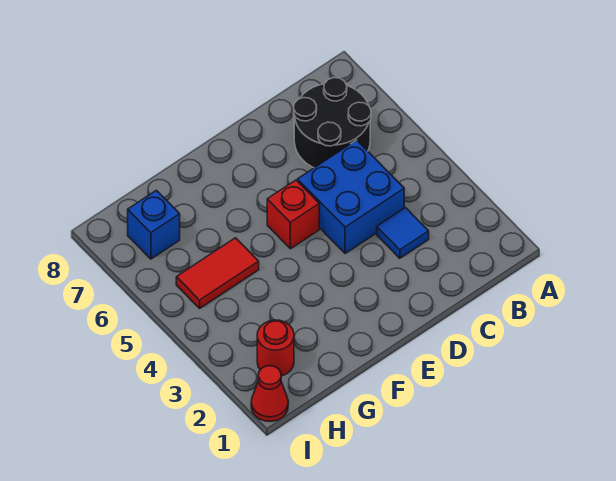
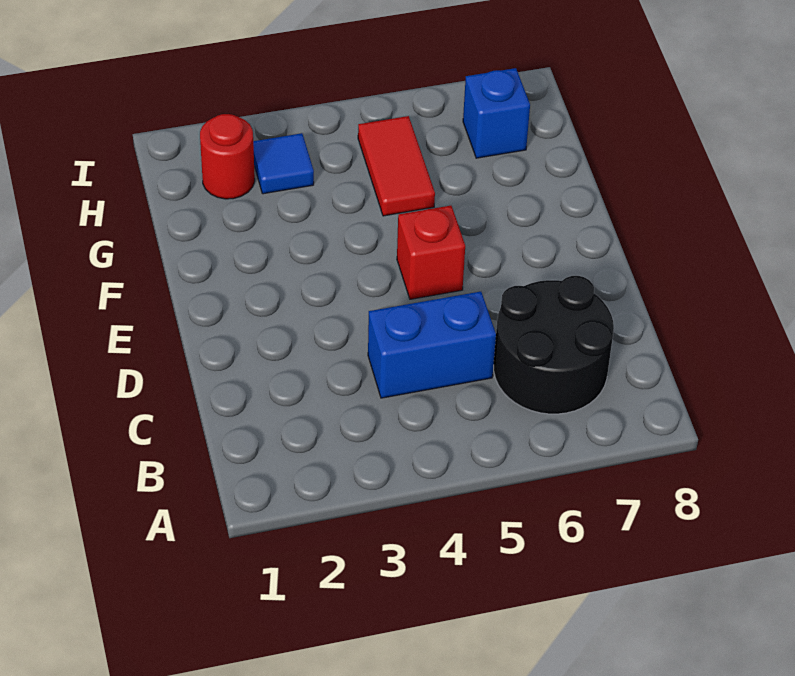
blue tile C3 level 1 -> blue tile H3 level 1
blue brick C4:D5 level 1 -> blue brick C4:C5 level 1
red cone I1 level 1 -> none

